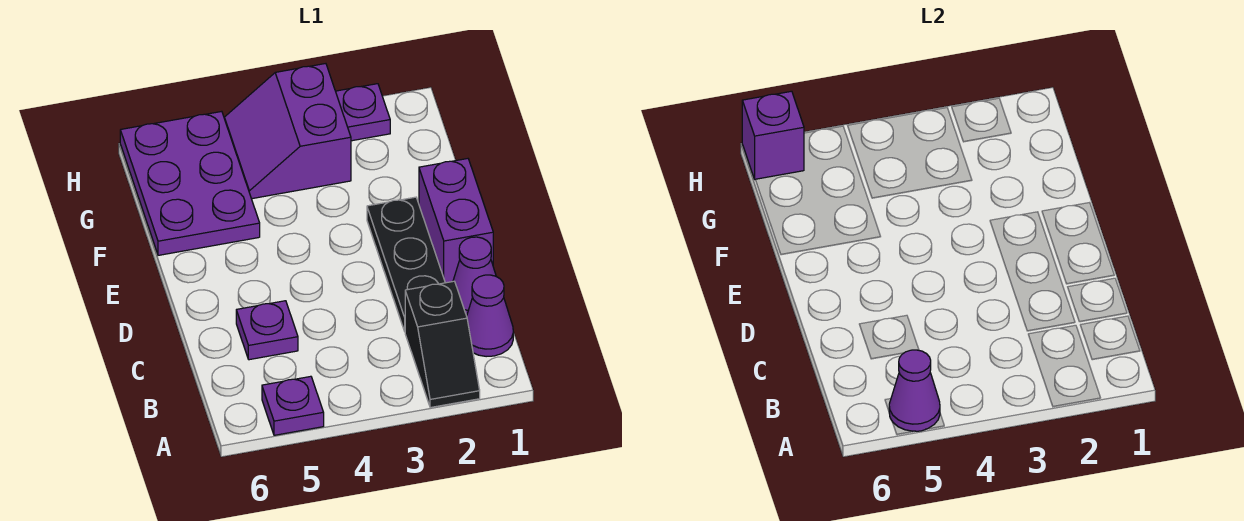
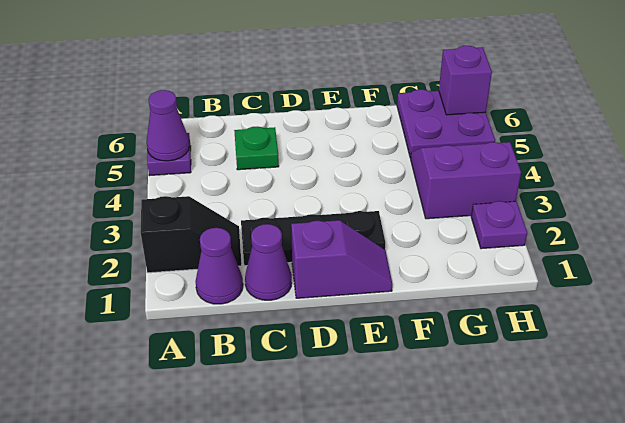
black slope A2:B2 level 1 top B -> black slope A2:B2 level 1 top A
purple plate C5 level 1 -> green plate C5 level 1
purple brick D1:E1 level 1 -> purple slope D1:E1 level 1 top D
purple plate F5:H6 level 1 -> purple plate G5:H6 level 1

